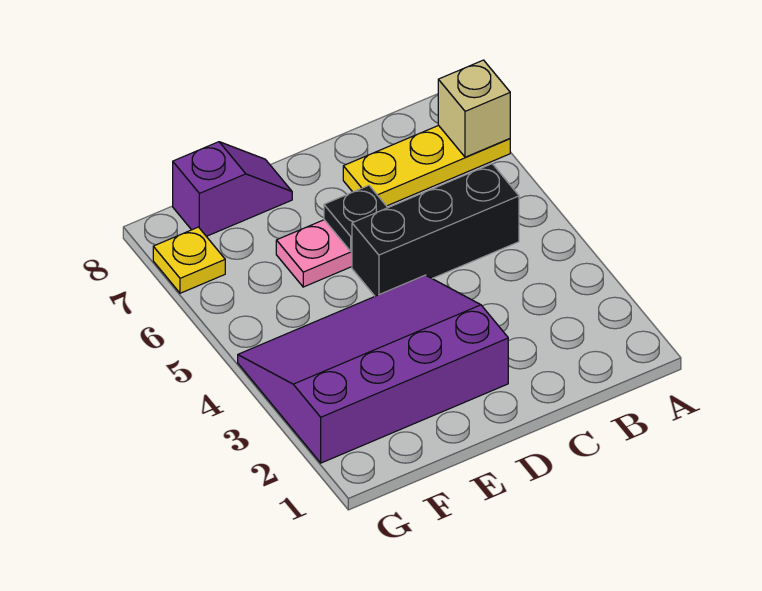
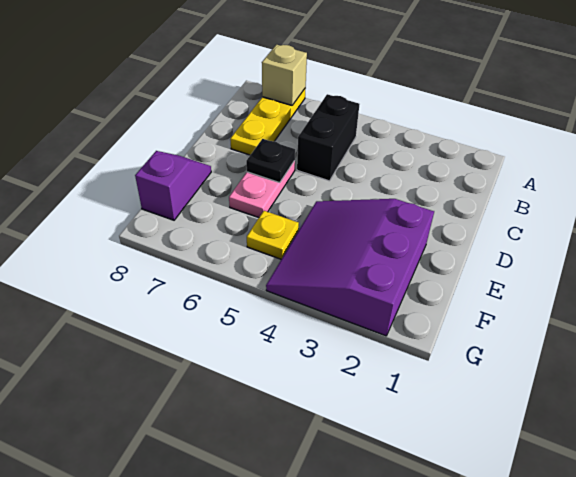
black brick B5:D5 level 1 -> black brick B5:C5 level 1
purple slope D2:G4 level 1 top 2 -> purple slope E2:G4 level 1 top 2
yellow plate G7 level 1 -> yellow plate F5 level 1

